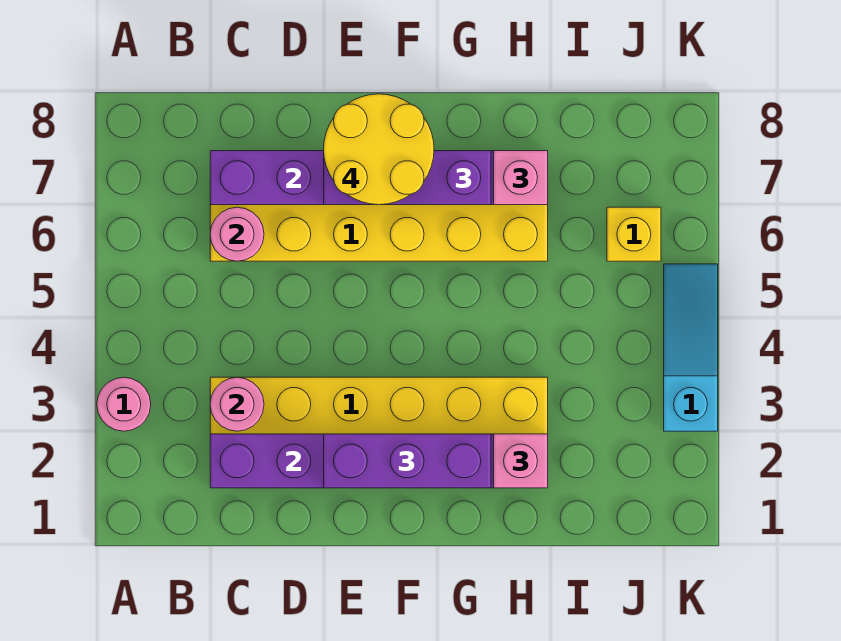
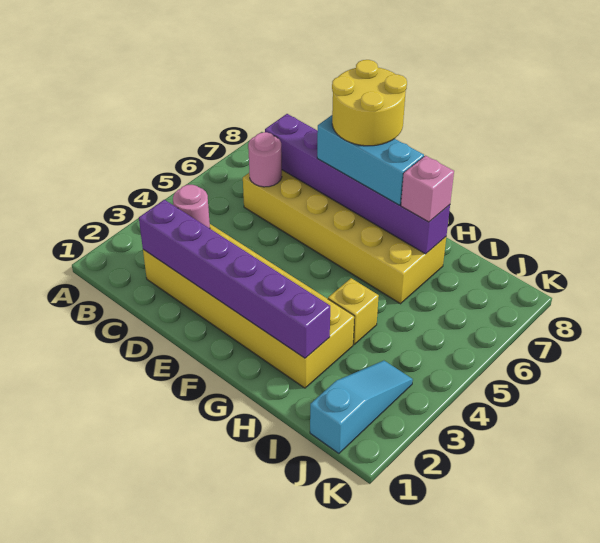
pink round brick A3 level 1 -> none
purple brick E2:G2 level 3 -> none
purple brick E7:G7 level 3 -> cyan brick E7:G7 level 3
pink brick H2 level 3 -> none
yellow brick J6 level 1 -> yellow brick H4 level 1
cyan slope K3:K5 level 1 top 3 -> cyan slope J1:J3 level 1 top 1

